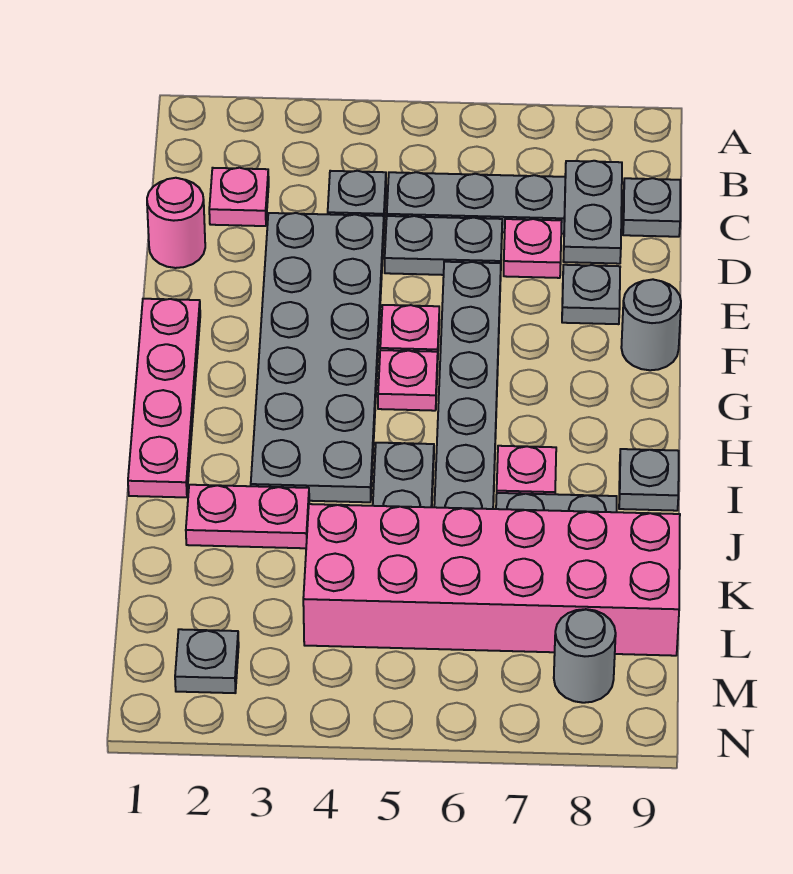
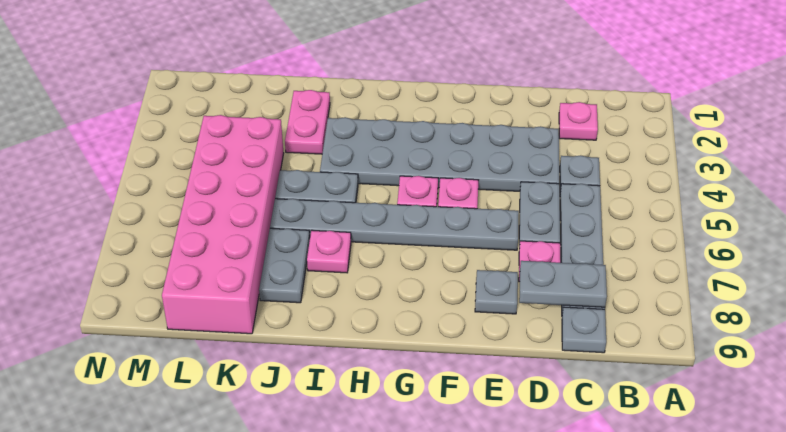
pink round brick D1 level 1 -> none
pink plate F1:I1 level 1 -> none
grey round brick F9 level 1 -> none
grey plate I9 level 1 -> none
grey plate M2 level 1 -> none
grey round brick M8 level 1 -> none

